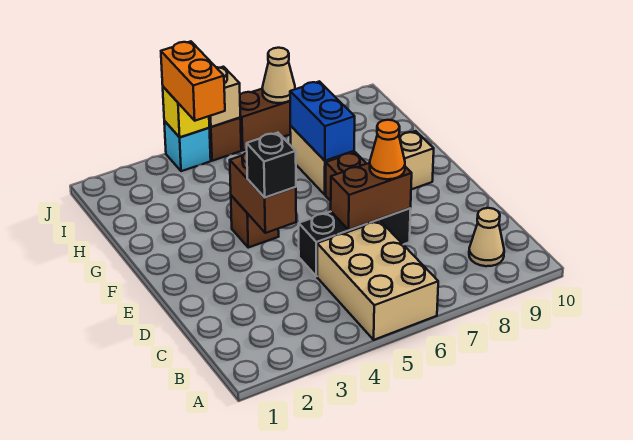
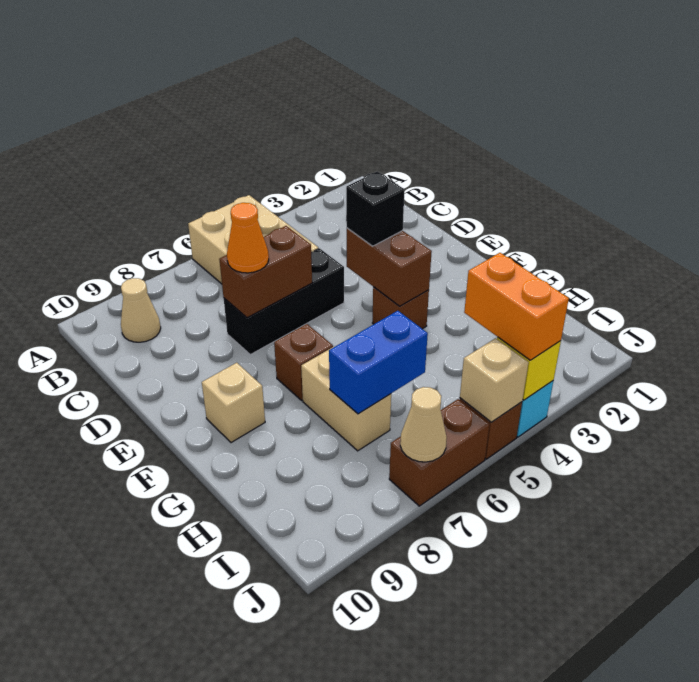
blue brick G7:H7 level 2 -> blue brick H6:H7 level 2

